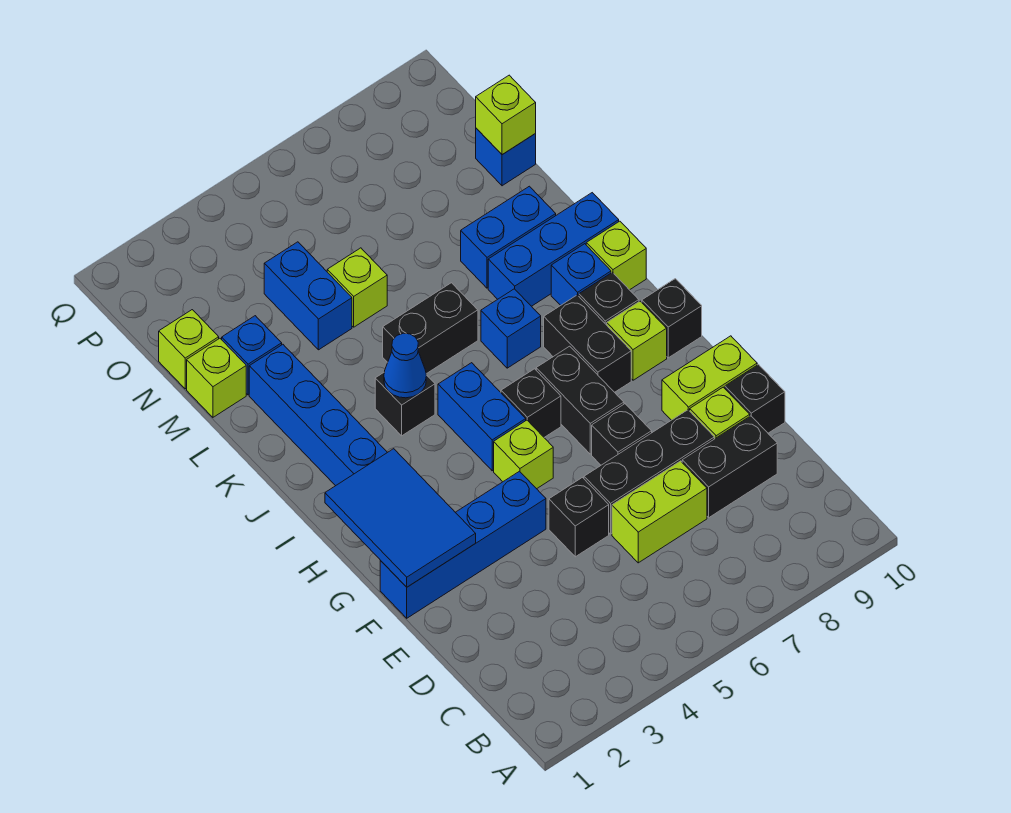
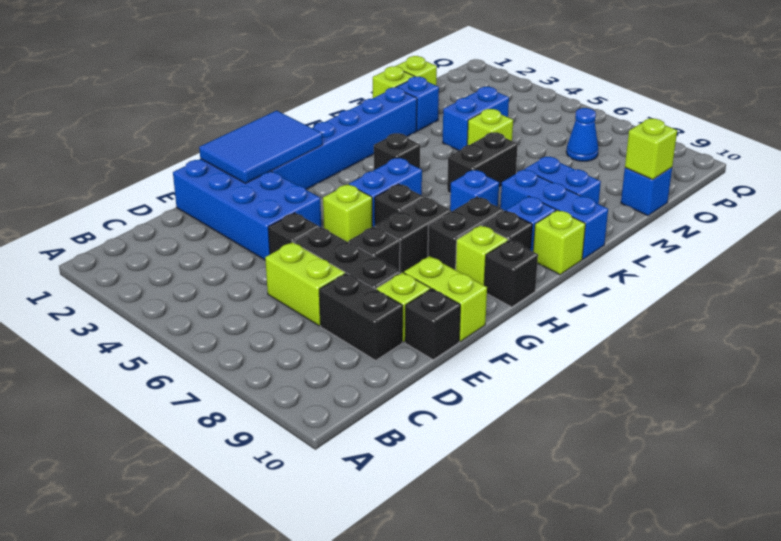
blue brick F1:F4 level 1 -> blue brick E1:F4 level 1
blue cone J4 level 2 -> blue cone O7 level 1
black brick K5:K6 level 1 -> black brick K6:L6 level 1

